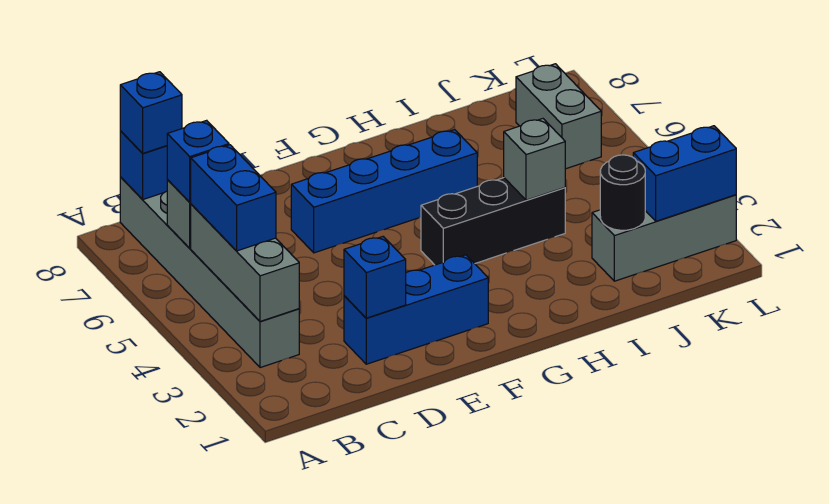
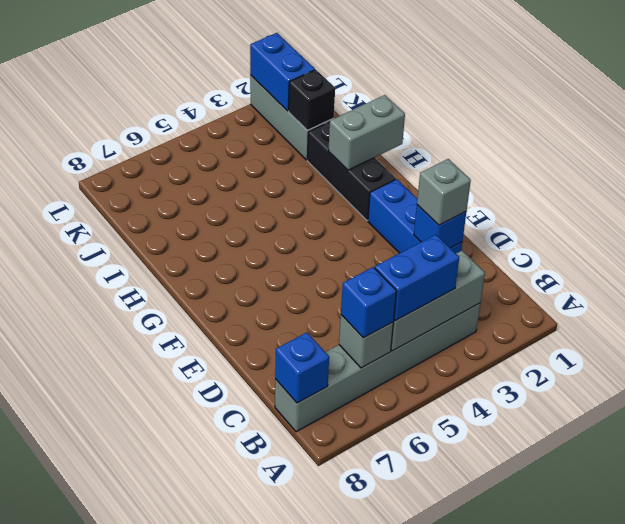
blue brick B8 level 3 -> none
blue brick E6:H6 level 1 -> none
black brick G4:I4 level 1 -> black brick G2:I2 level 1
grey brick I4 level 2 -> grey brick D2 level 3
black round brick J2 level 2 -> black brick J2 level 2
grey brick K6:K7 level 1 -> grey brick H1:H2 level 2

